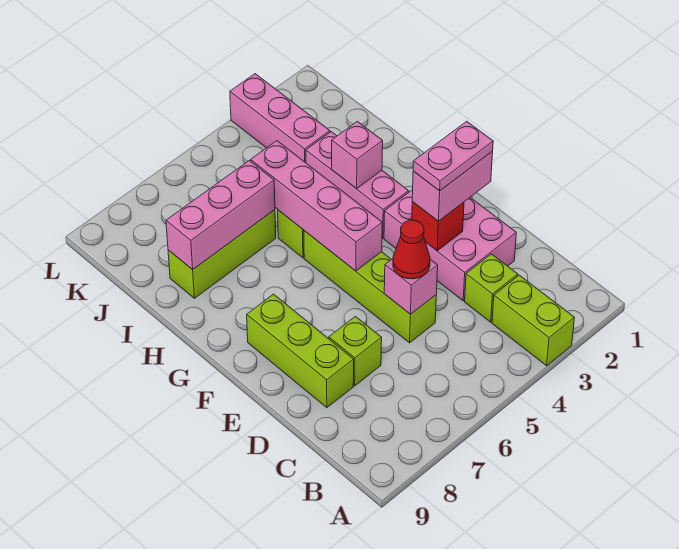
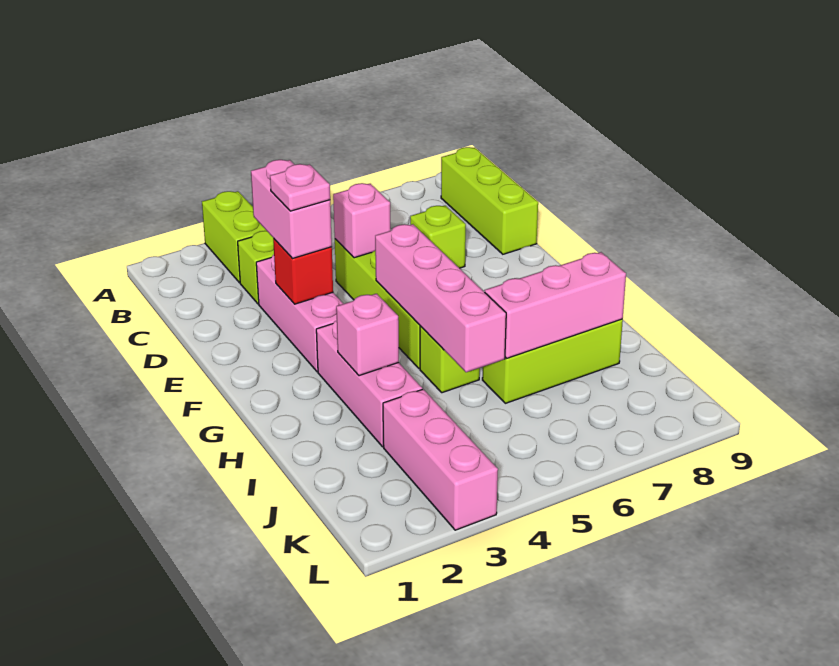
pink brick D2:F3 level 1 -> pink brick D3:F3 level 1
red cone D5 level 3 -> none
lime brick D8:F8 level 1 -> lime brick B9:D9 level 1
pink brick E2:E3 level 3 -> pink brick D3:E3 level 3
pink plate E2:E3 level 4 -> pink plate E3 level 4

